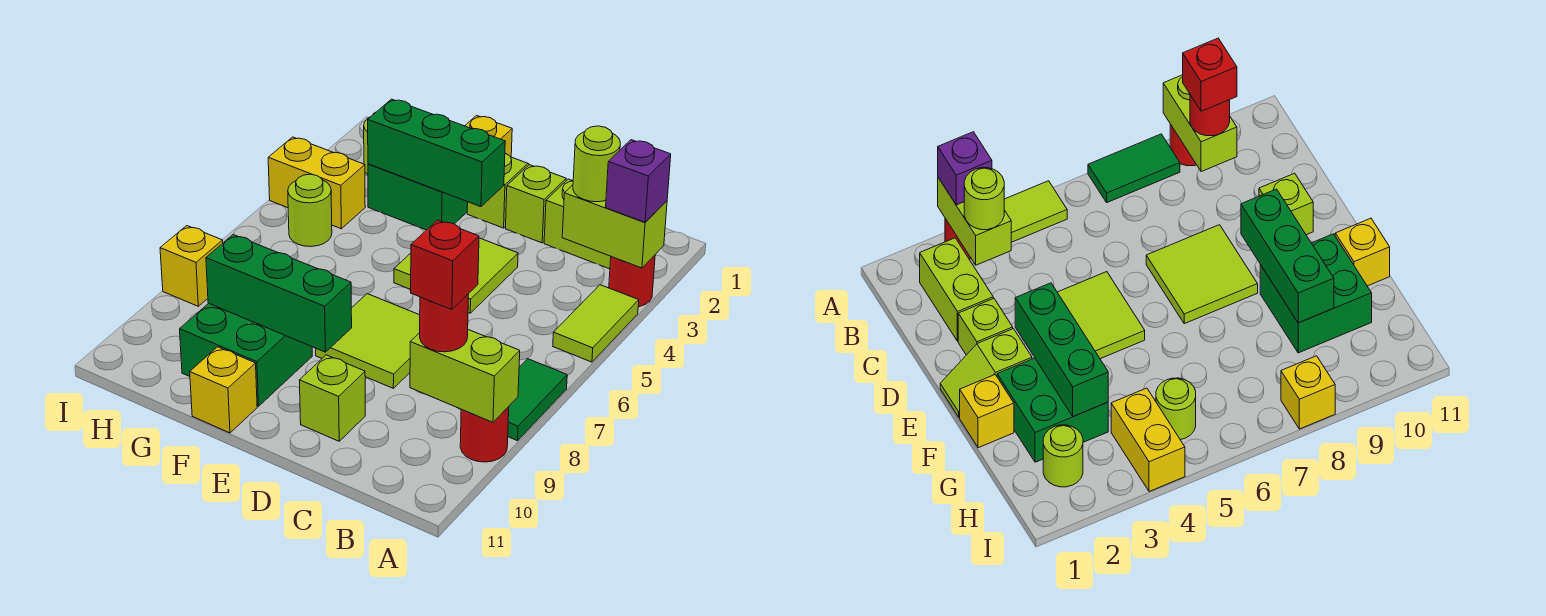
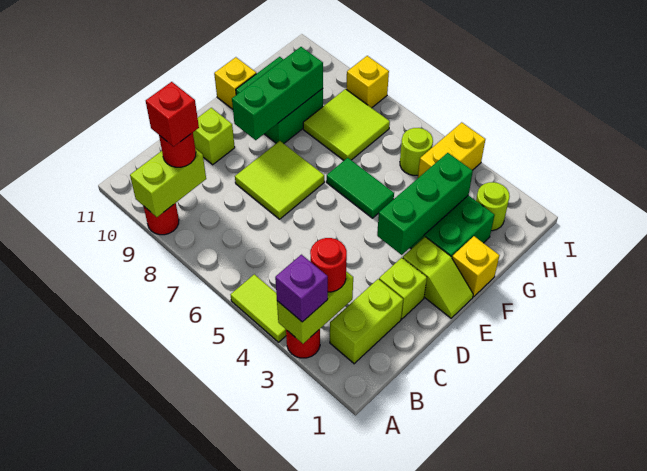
green tile A7:A8 level 1 -> green tile F5:F6 level 1
lime round brick B3 level 3 -> red round brick B3 level 3
lime tile D4:E5 level 1 -> lime tile G7:H8 level 1

